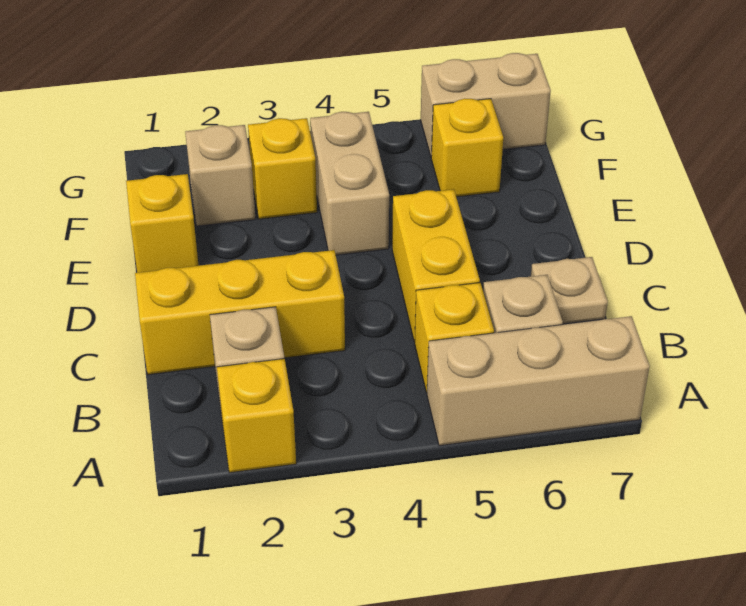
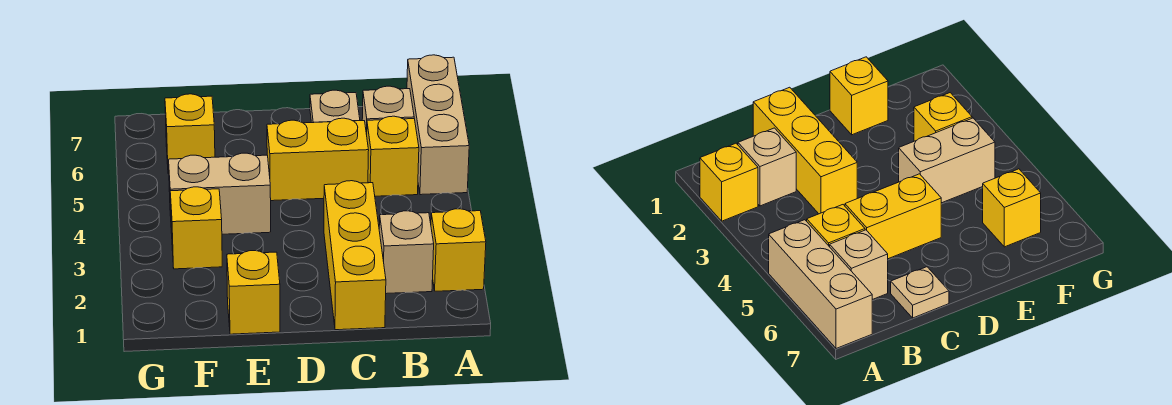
tan brick F2 level 1 -> none
tan brick G6:G7 level 1 -> none

